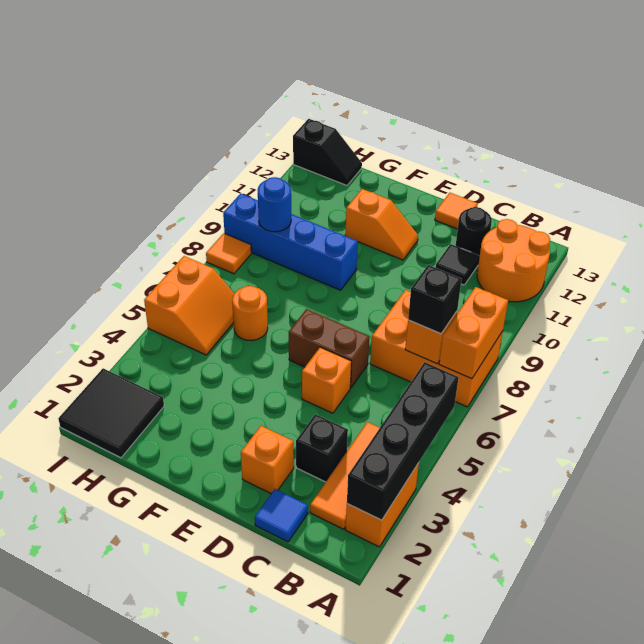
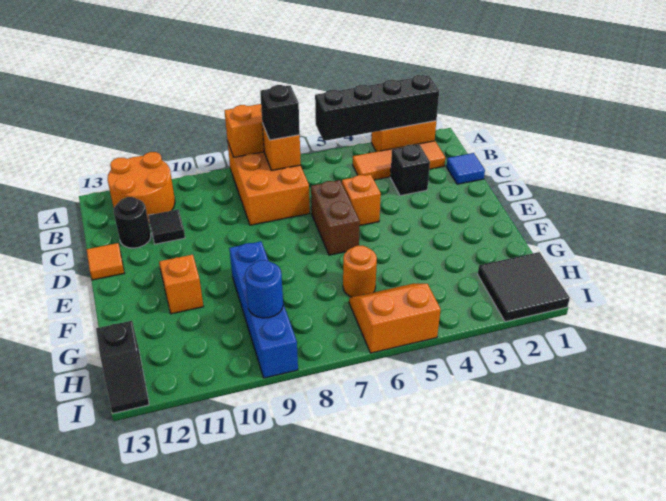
orange brick D2 level 1 -> none
black slope H13:I13 level 1 top I -> black slope H13:I13 level 1 top H
orange tile I8 level 1 -> none

